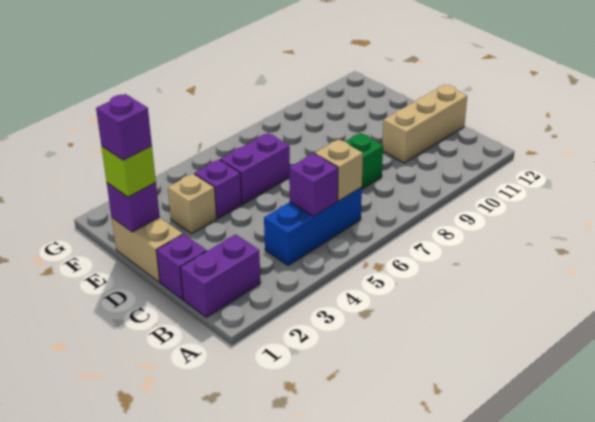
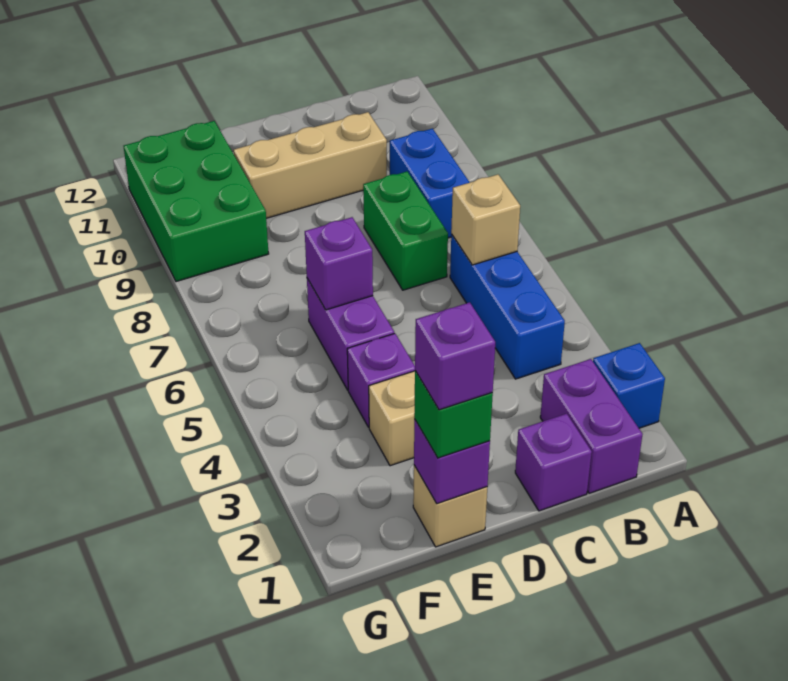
none -> blue brick A2 level 1
purple brick B5 level 2 -> purple brick E6 level 2
none -> blue brick B8:B9 level 1
tan brick C10:C12 level 1 -> tan brick C10:E10 level 1
tan brick D1:E1 level 1 -> tan brick E1 level 1
lime brick E1 level 3 -> green brick E1 level 3
none -> green brick F9:G11 level 1

